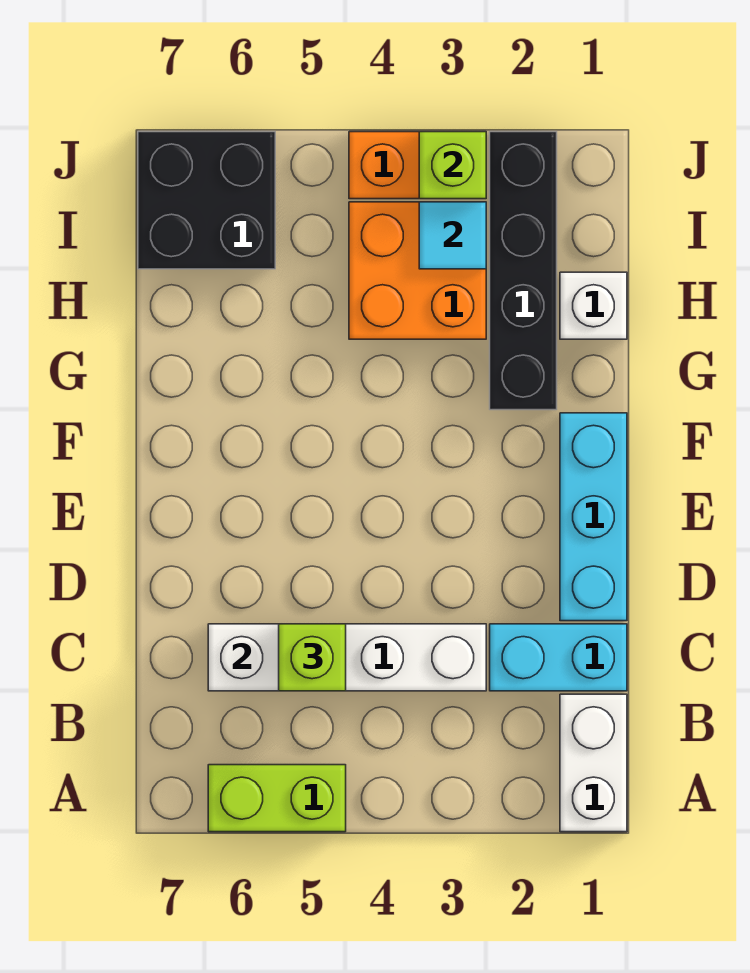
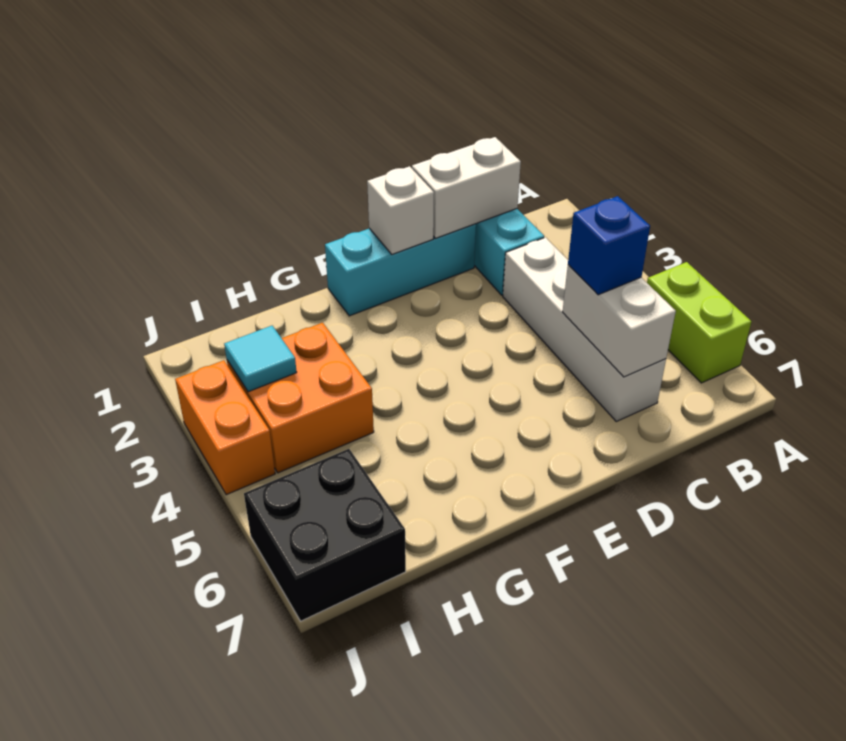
white brick A1:B1 level 1 -> white brick C1:D1 level 2
lime brick C5 level 3 -> blue brick C5 level 3
black brick G2:J2 level 1 -> none
white brick H1 level 1 -> white brick E1 level 2
lime brick J3 level 2 -> none

